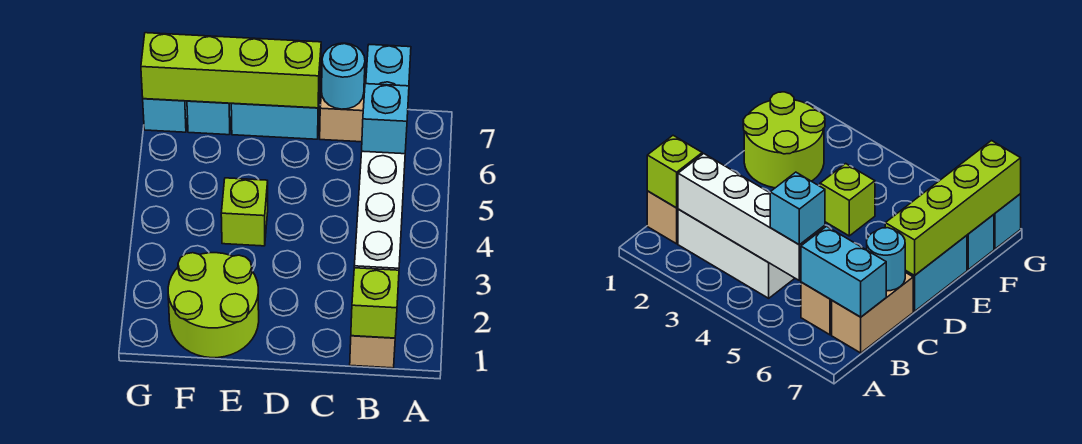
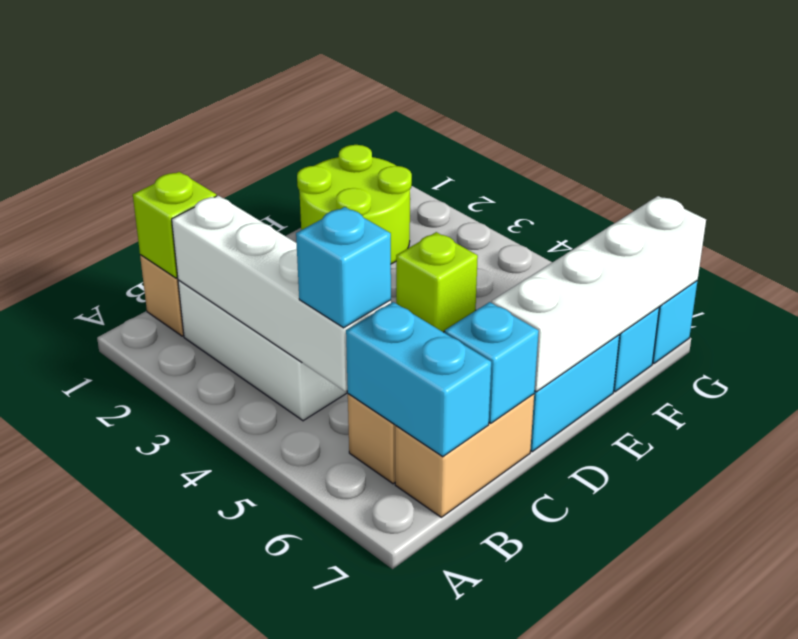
cyan round brick C7 level 2 -> cyan brick C7 level 2
lime brick D7:G7 level 2 -> white brick D7:G7 level 2

